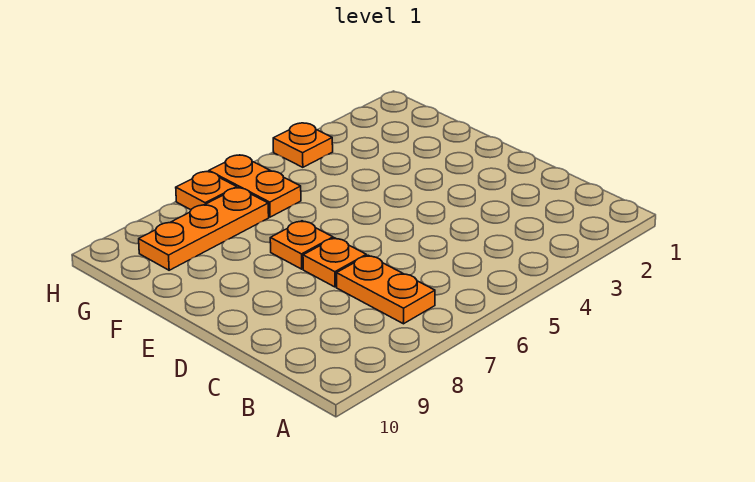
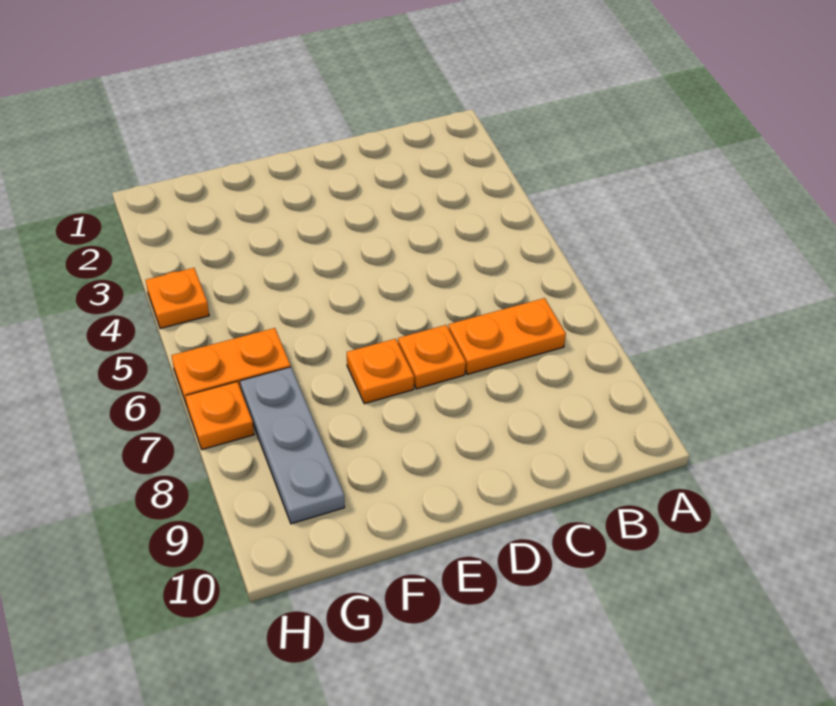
orange plate G7:G9 level 1 -> grey plate G7:G9 level 1

